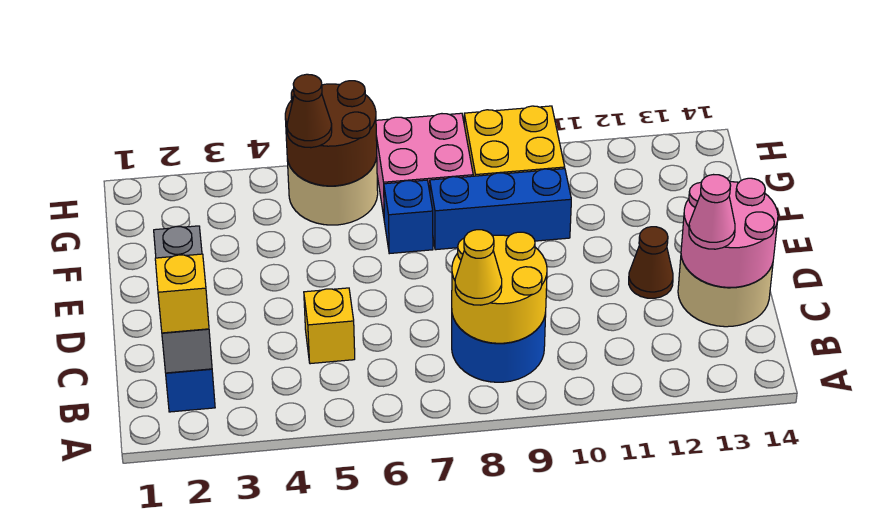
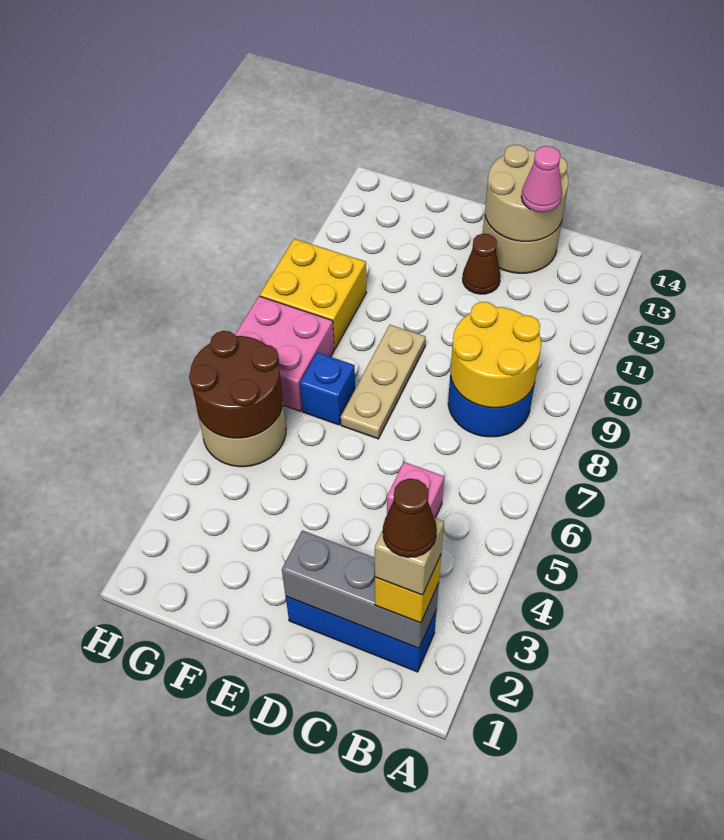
none -> tan brick B2 level 4
yellow cone B8 level 3 -> none
yellow brick C5 level 1 -> pink brick C5 level 1
pink round brick C13:D14 level 2 -> tan round brick C13:D14 level 2
none -> tan plate E7:E9 level 1
blue brick F8:F10 level 1 -> none
brown cone G5 level 3 -> brown cone B2 level 5

